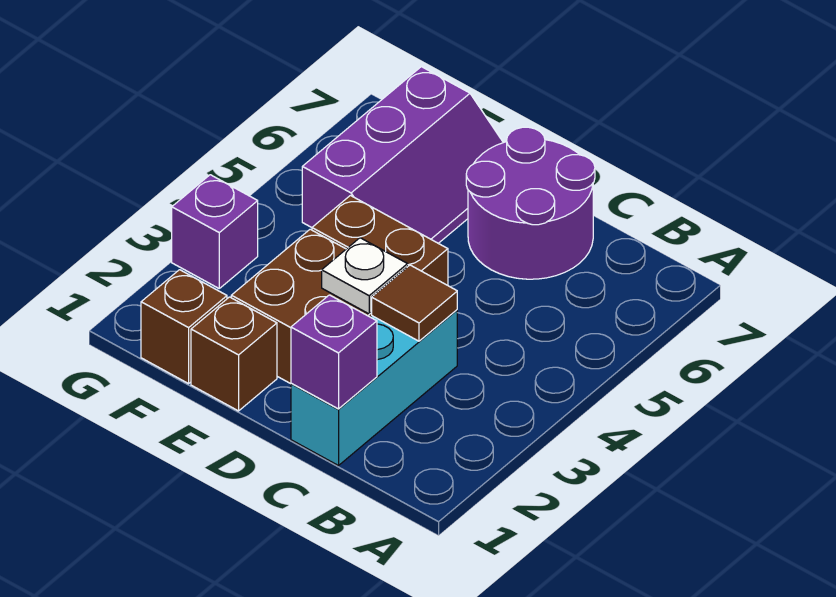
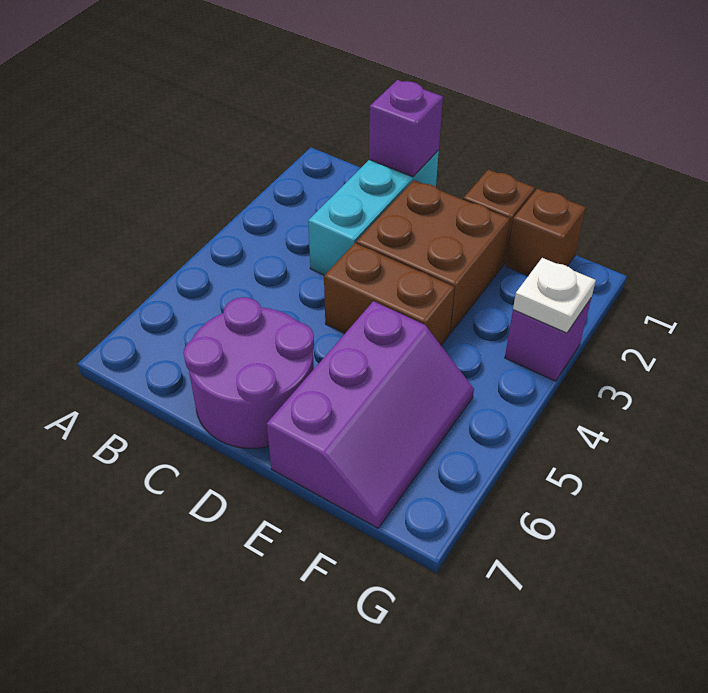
brown tile C3 level 2 -> none
white plate D3 level 2 -> white plate G3 level 2
purple slope E5:F7 level 1 top F -> purple slope E5:F7 level 1 top E

